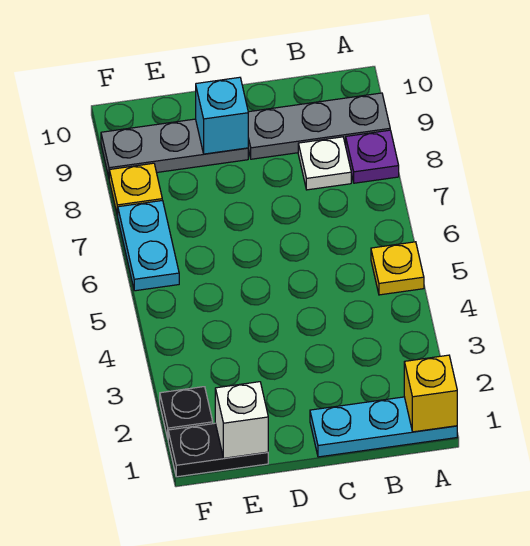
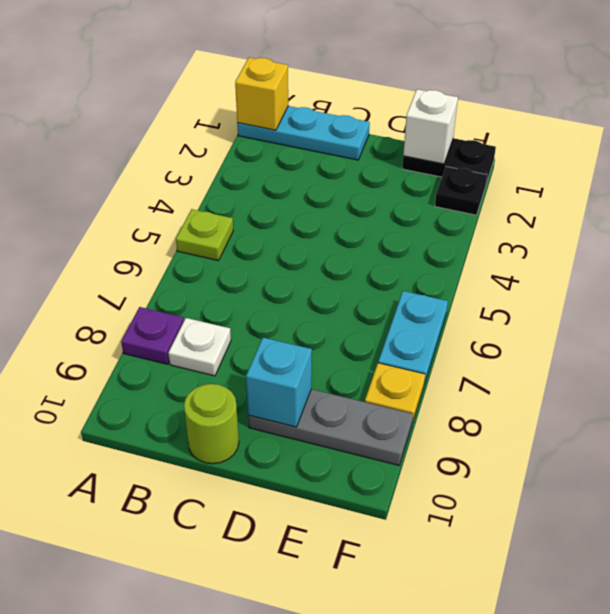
yellow plate A5 level 1 -> lime plate A5 level 1
grey plate A9:C9 level 1 -> none
none -> lime round brick C10 level 1

